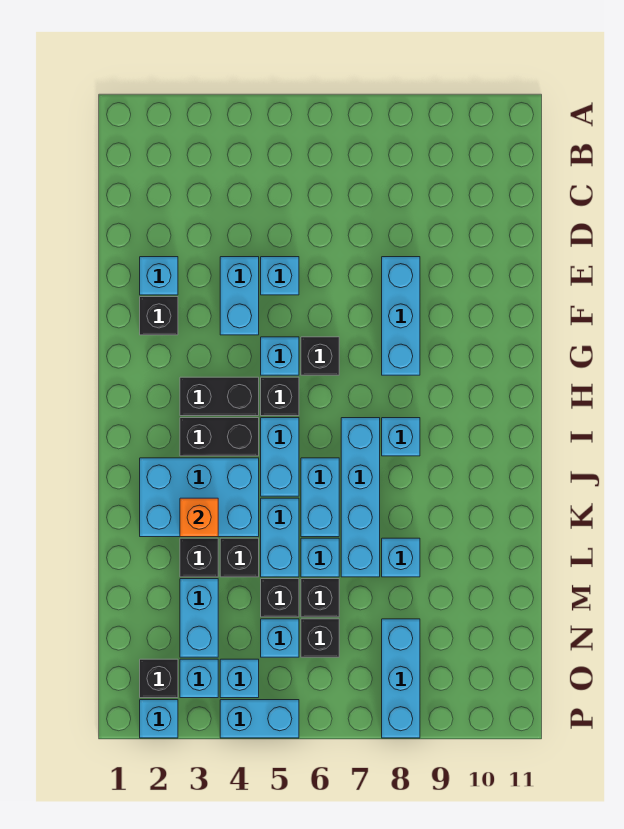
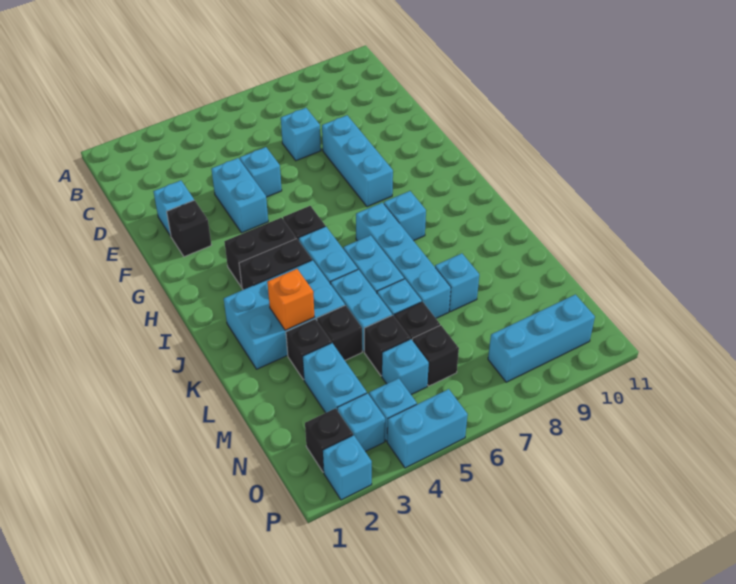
cyan brick G5 level 1 -> cyan brick D7 level 1
black brick G6 level 1 -> none
cyan brick N8:P8 level 1 -> cyan brick O8:O10 level 1

